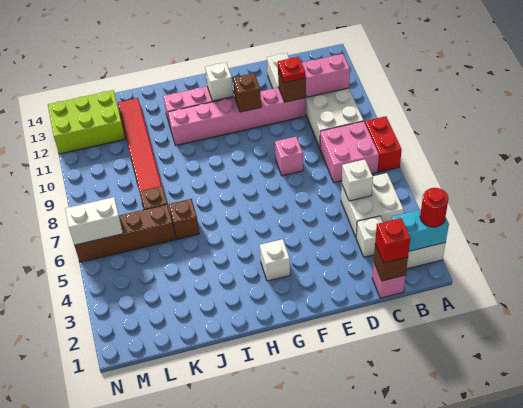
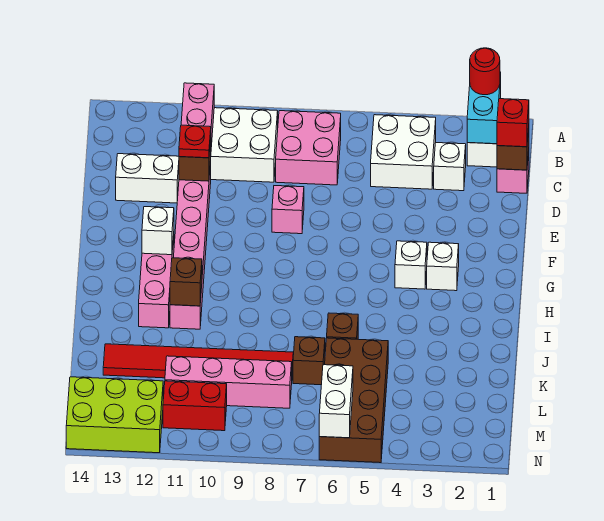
red brick A7:A8 level 1 -> red brick M10:M11 level 1
white brick C5 level 2 -> white brick G4 level 1
brown brick F11 level 2 -> brown brick I11 level 2
brown brick K6:N6 level 1 -> brown brick K5:N6 level 1
none -> pink brick L8:L11 level 1
lime brick L12:N13 level 1 -> lime brick M12:N14 level 1

